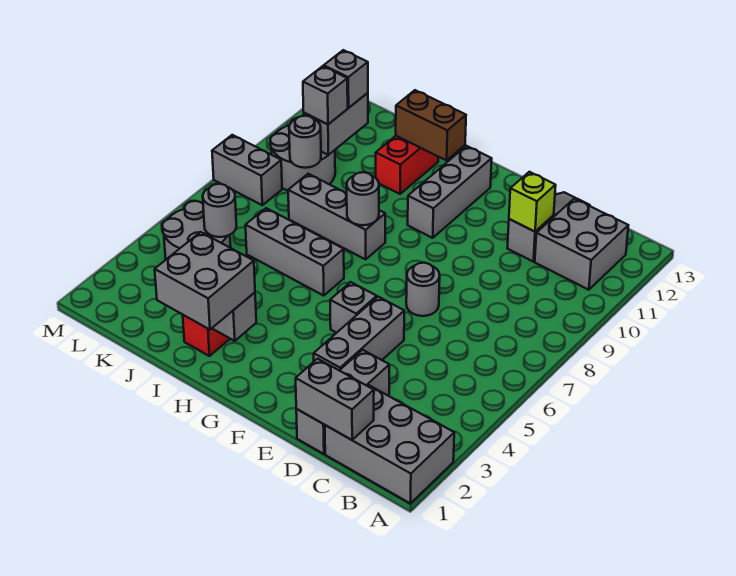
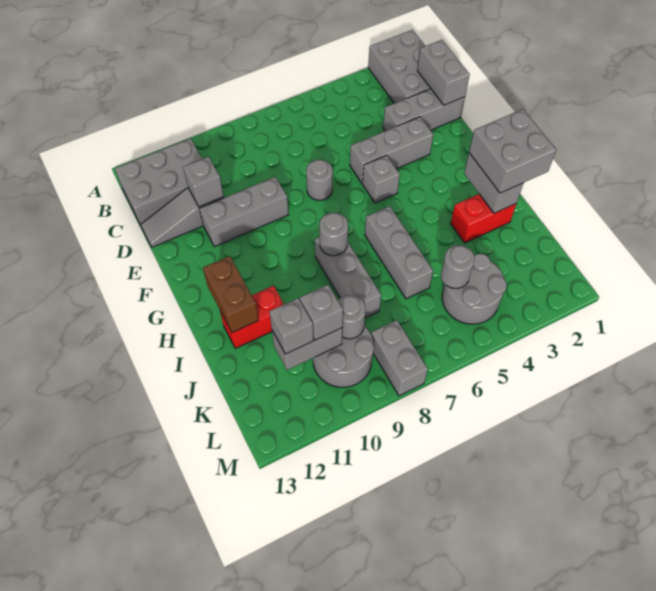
grey brick B11:C12 level 1 -> grey brick B11:C13 level 1
lime brick D11 level 2 -> grey brick D11 level 2
grey brick G10:G12 level 1 -> grey brick E9:E11 level 1

